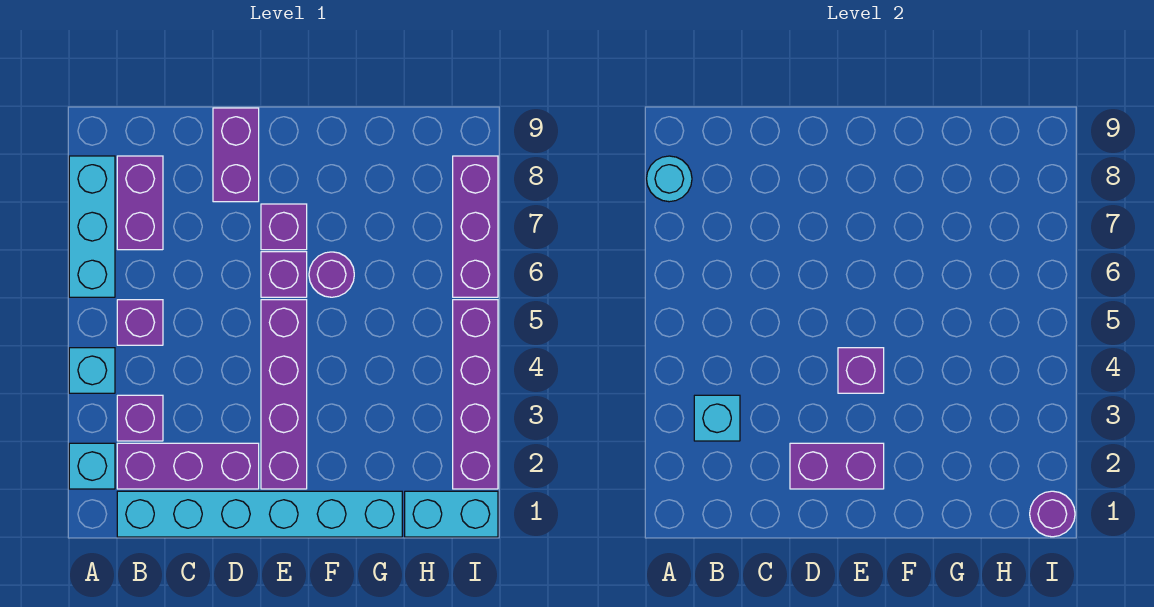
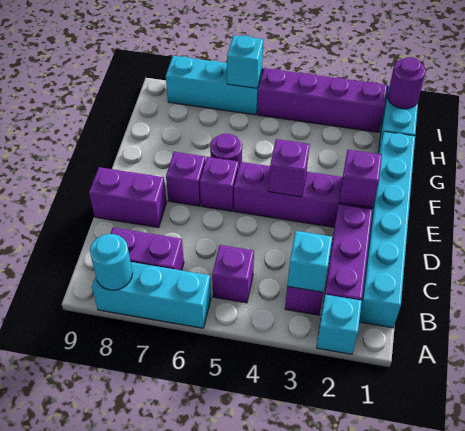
cyan brick A4 level 1 -> cyan brick I6 level 2
purple brick D2:E2 level 2 -> purple brick E2 level 2
purple brick I6:I8 level 1 -> cyan brick I6:I8 level 1

